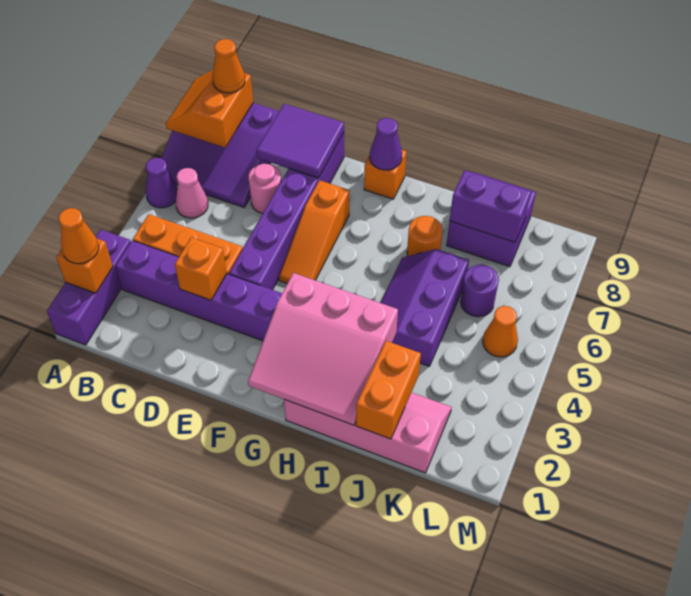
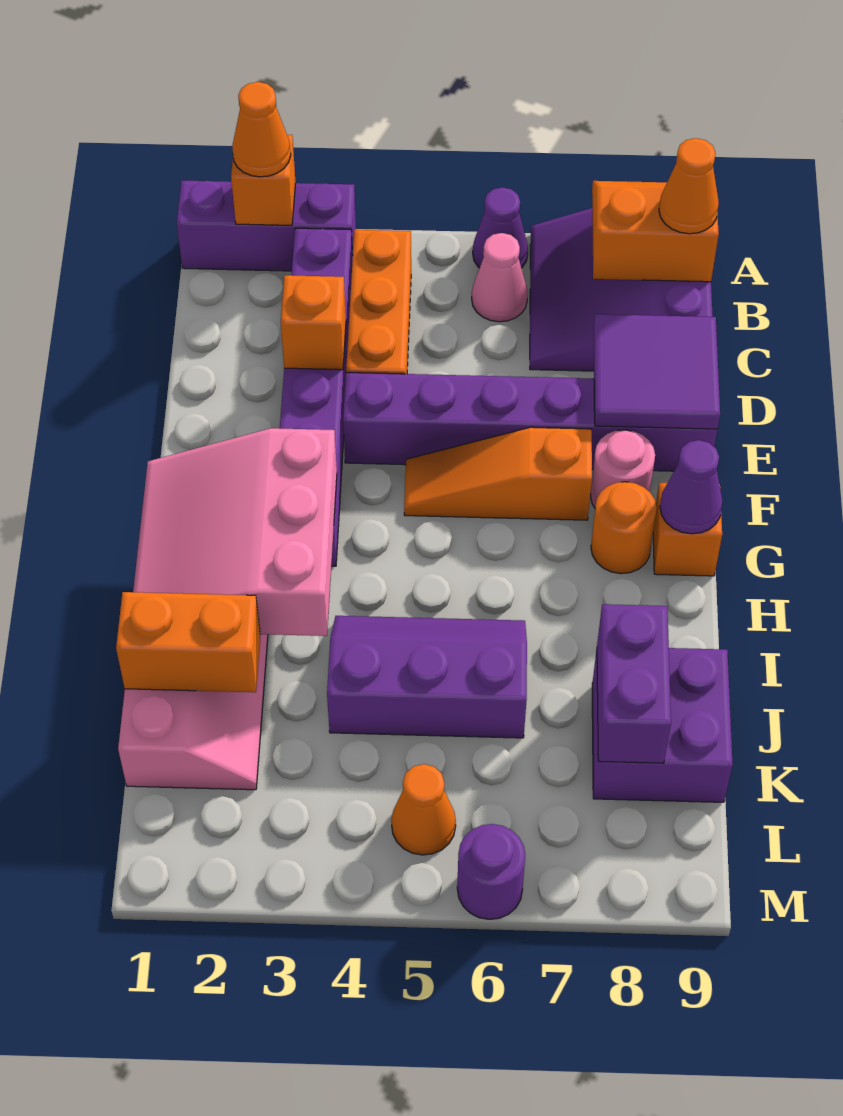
pink round brick D7 level 1 -> pink round brick F8 level 1
orange round brick I7 level 1 -> orange round brick G8 level 1
purple round brick K6 level 1 -> purple round brick M6 level 1

